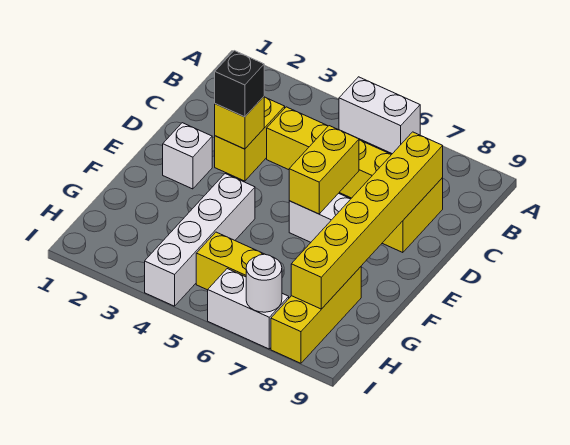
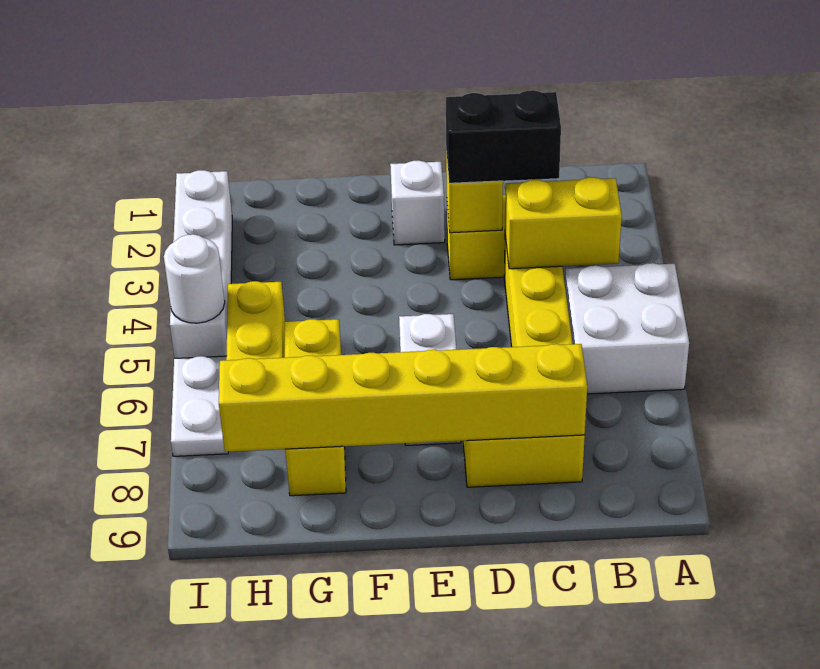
white brick A5:A6 level 1 -> white brick A5:B6 level 1
black brick D3 level 3 -> black brick C3:D3 level 3
yellow brick D6:E6 level 2 -> yellow brick B4:C4 level 2
white brick F4:I4 level 1 -> white brick I2:I5 level 1
yellow brick G8:I8 level 1 -> yellow brick G6:G8 level 1
white brick I6:I7 level 1 -> white plate I6:I7 level 1
white round brick I7 level 2 -> white round brick I5 level 2

